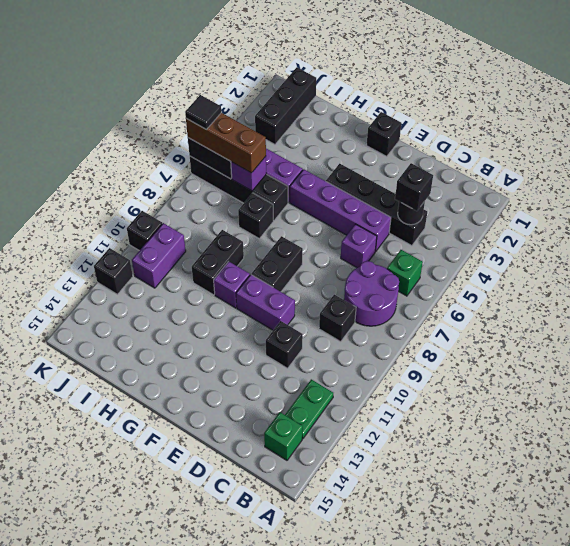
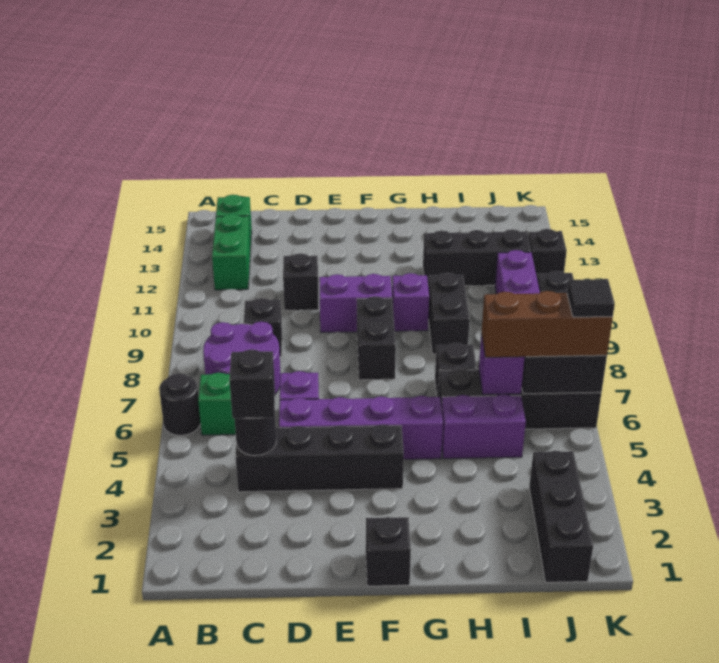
none -> black round brick A6 level 1
green plate B12:B13 level 1 -> green brick B12:B13 level 1
none -> black brick H12:J12 level 1

